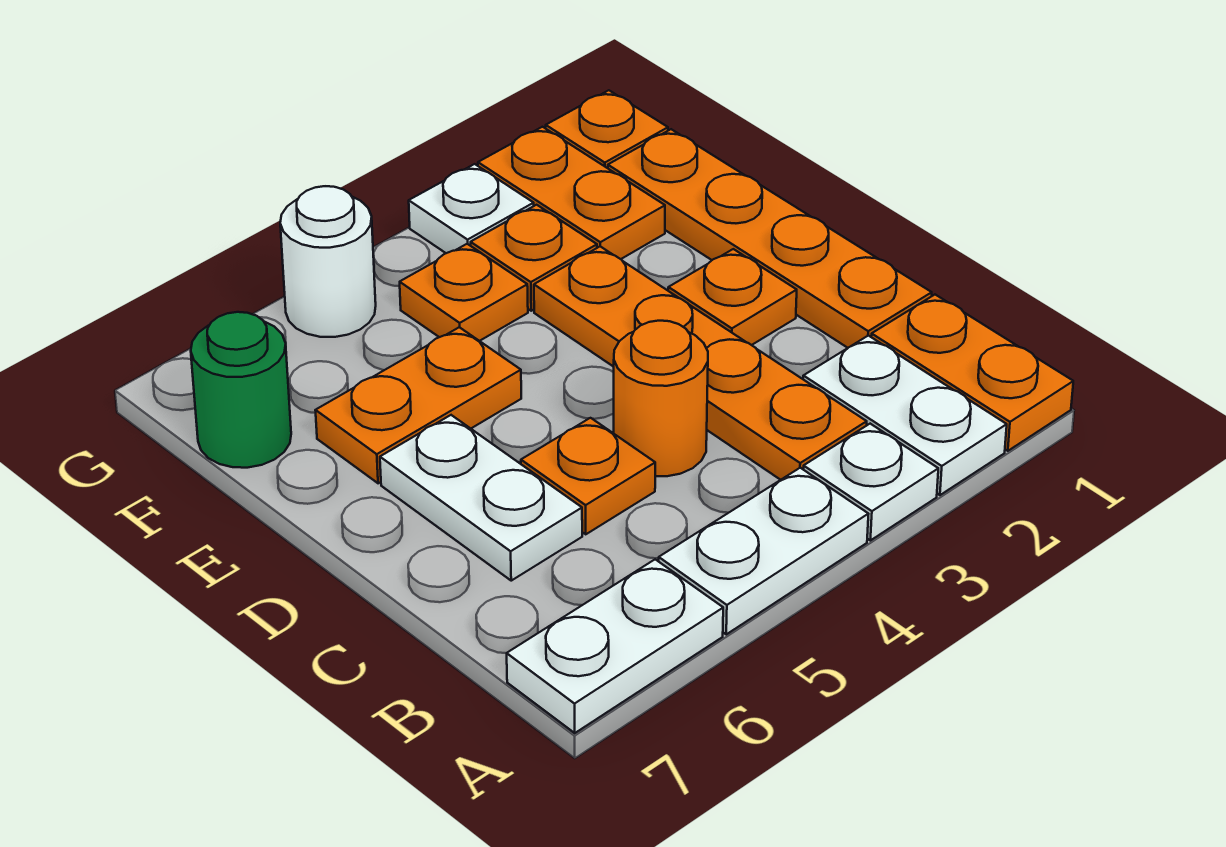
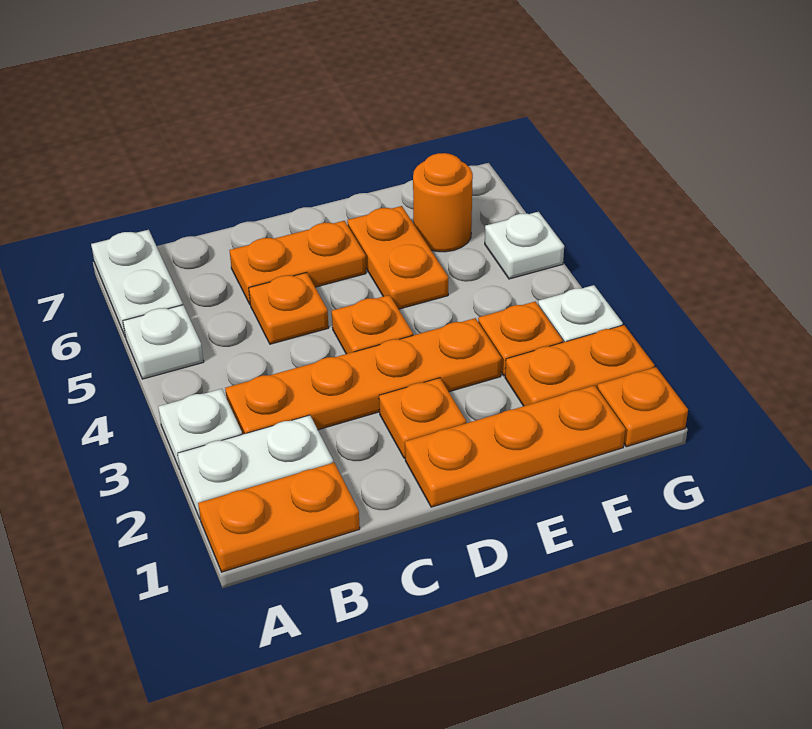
white plate A4:A5 level 1 -> white plate A5 level 1
orange plate C1:F1 level 1 -> orange plate D1:F1 level 1
orange round brick C4 level 1 -> orange round brick F6 level 1
white plate C6:D6 level 1 -> orange plate C6:D6 level 1
orange plate F4 level 1 -> orange plate D4 level 1
green round brick F7 level 1 -> none
white round brick G5 level 1 -> white plate G5 level 1

